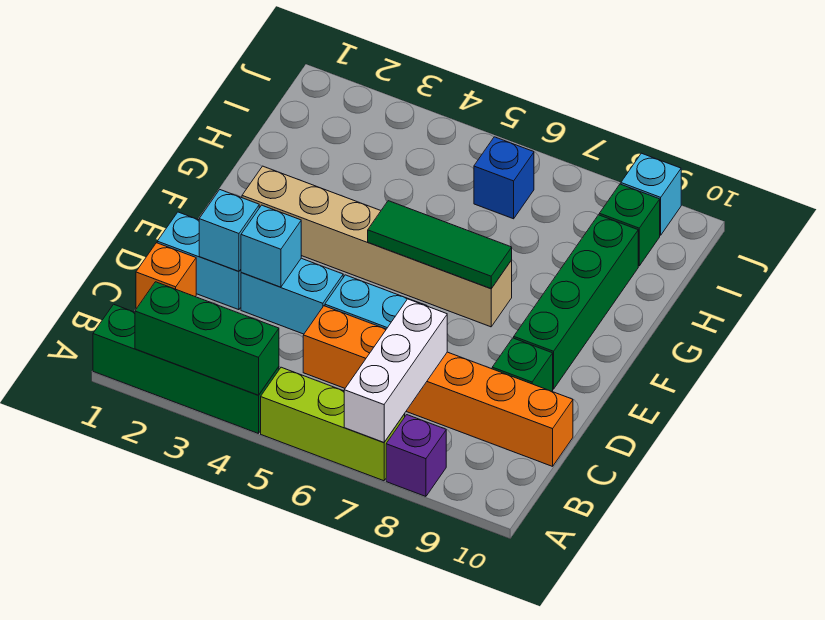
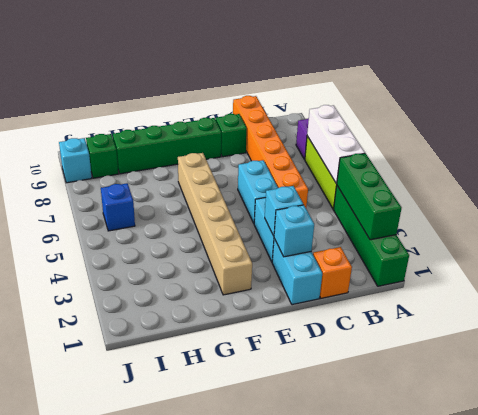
white brick A7:C7 level 2 -> white brick A5:A7 level 2
green tile F5:F7 level 2 -> none

